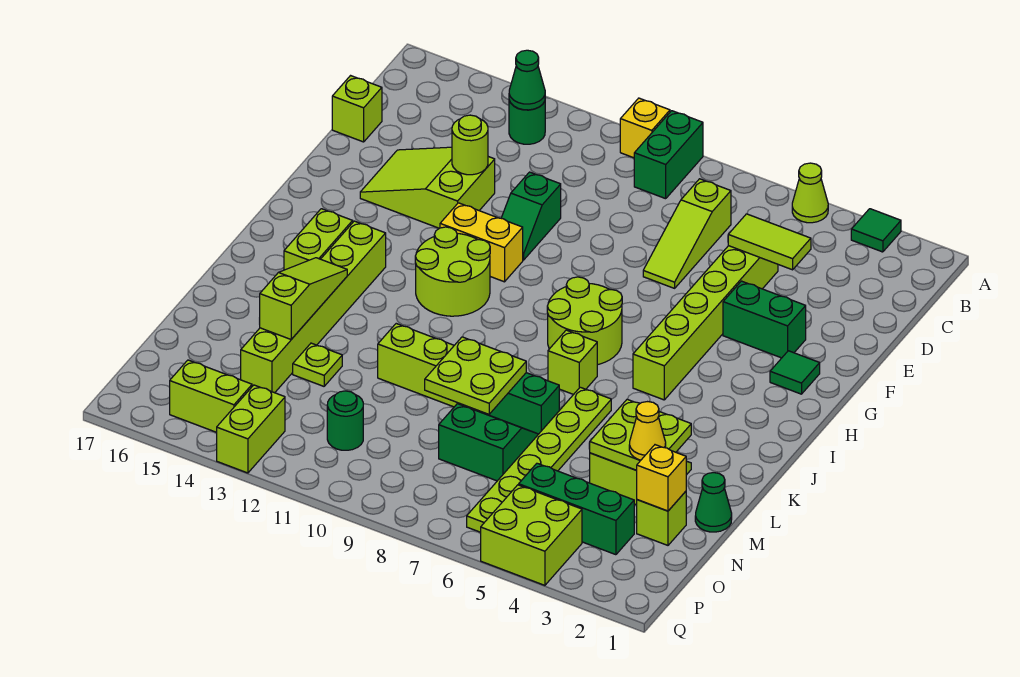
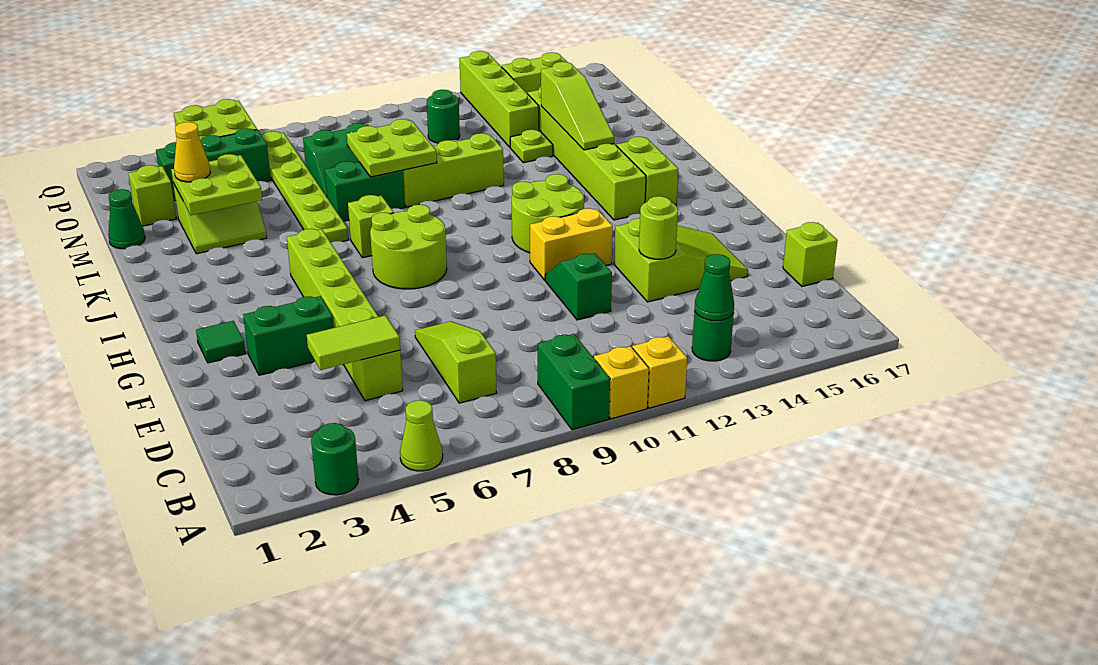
green tile A3 level 1 -> green round brick A3 level 1
yellow brick N2 level 2 -> yellow brick A11 level 1
lime brick P13:Q13 level 1 -> lime brick N13:Q13 level 1

